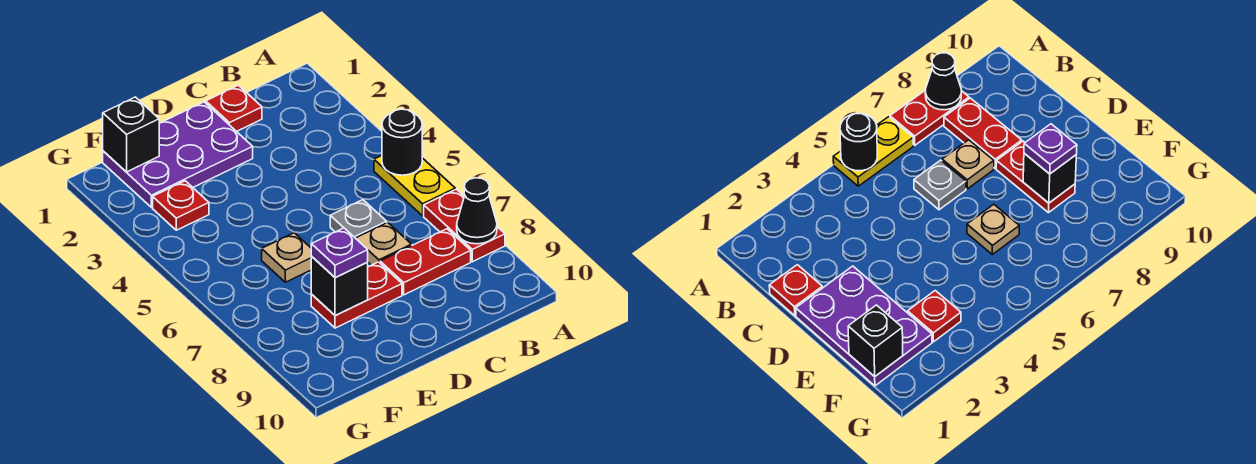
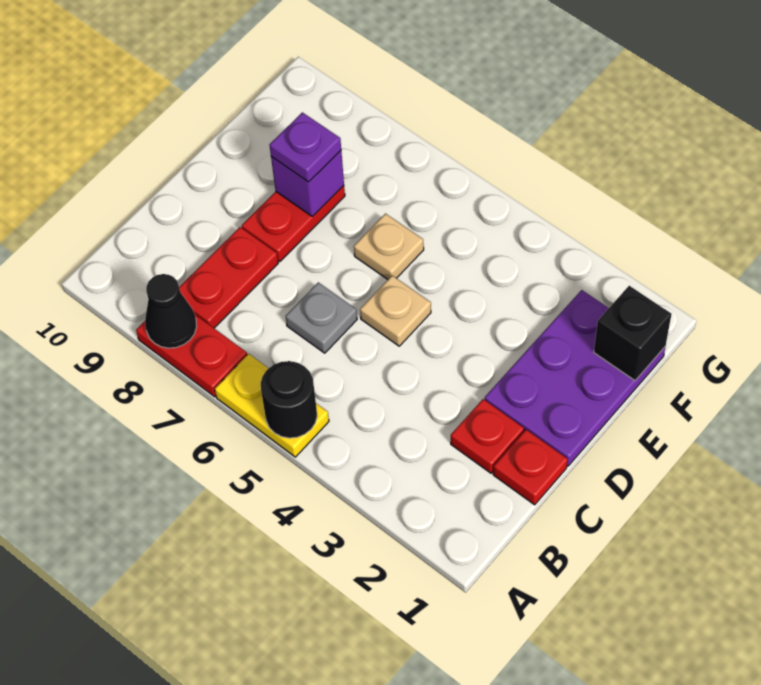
tan plate C7 level 1 -> tan plate D5 level 1
black brick E8 level 2 -> purple brick E8 level 2
red plate F3 level 1 -> red plate C2 level 1

